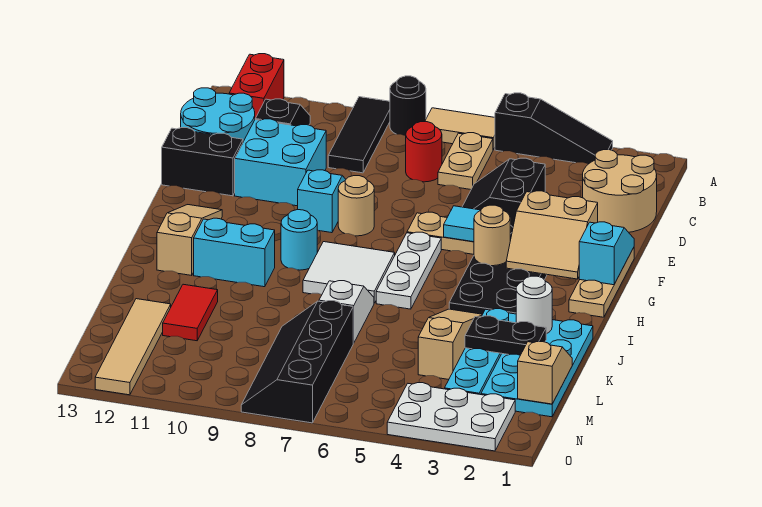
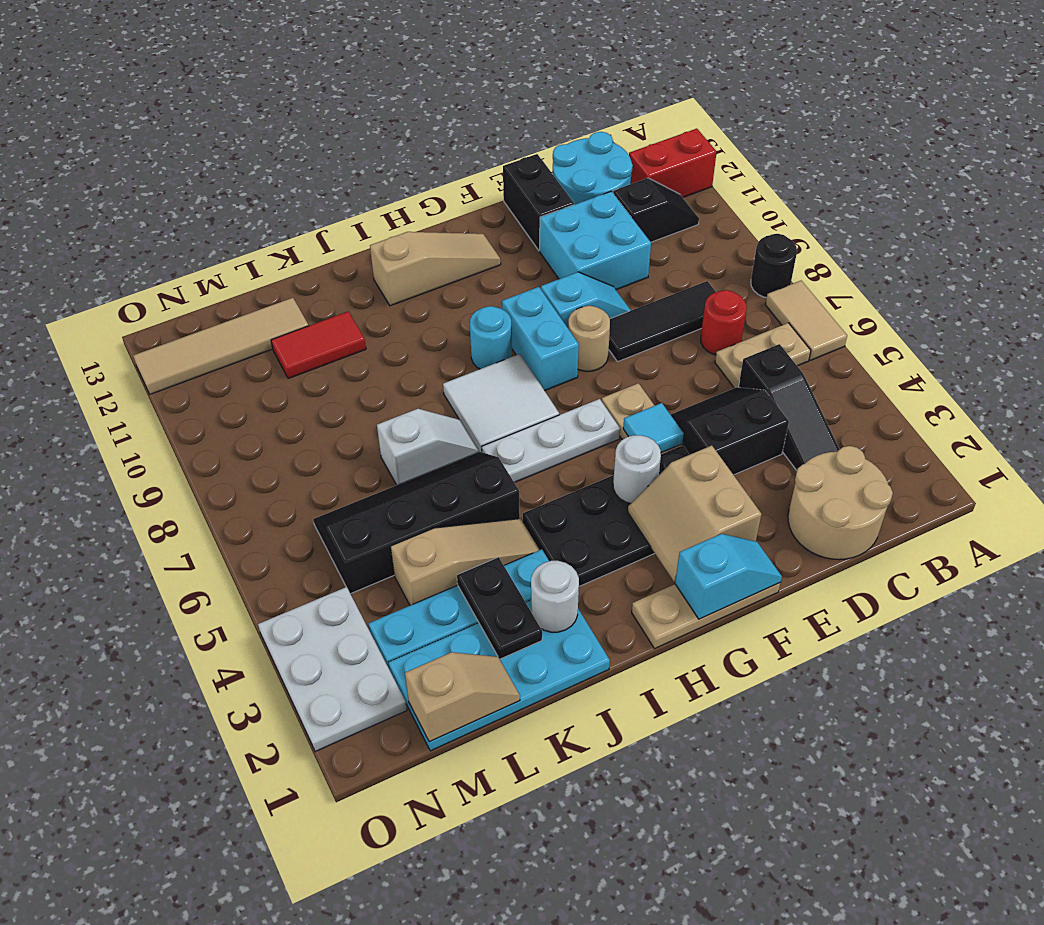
black slope A3:A5 level 1 top 5 -> black slope C3:C5 level 1 top 5
black tile A9:C9 level 1 -> black tile C8:E8 level 1
tan round brick G4 level 2 -> white round brick G4 level 2
cyan brick I10:I11 level 1 -> cyan brick G8:G9 level 1
black slope L7:O8 level 1 top 7 -> black slope J5:M6 level 1 top 5

